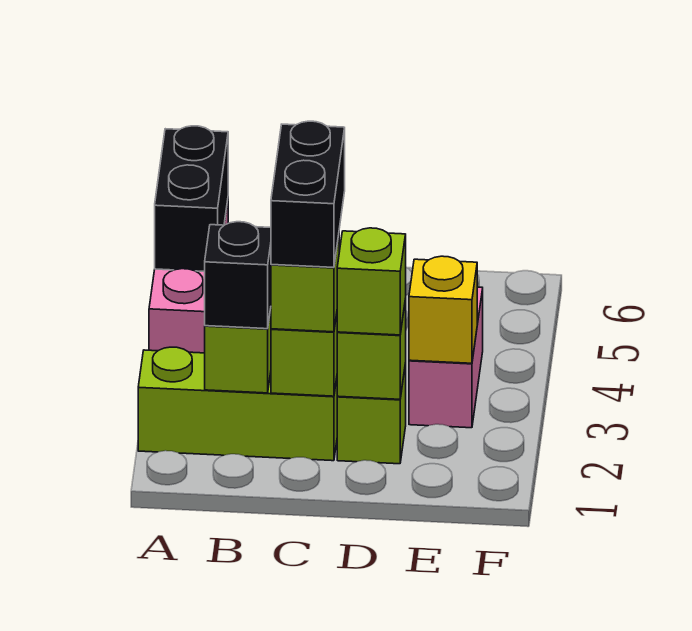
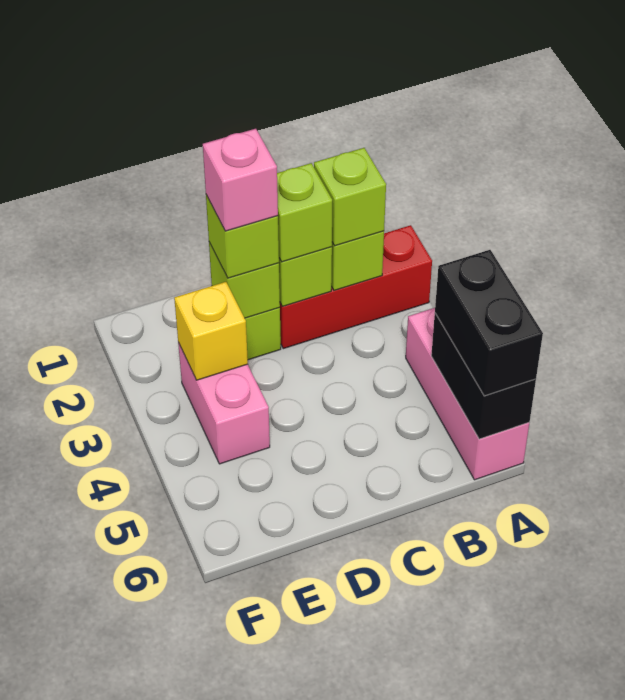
lime brick A2:C2 level 1 -> red brick A2:C2 level 1
black brick B2 level 3 -> lime brick B2 level 3
black brick C2:C3 level 4 -> black brick A5:A6 level 3
none -> pink brick D2 level 4

